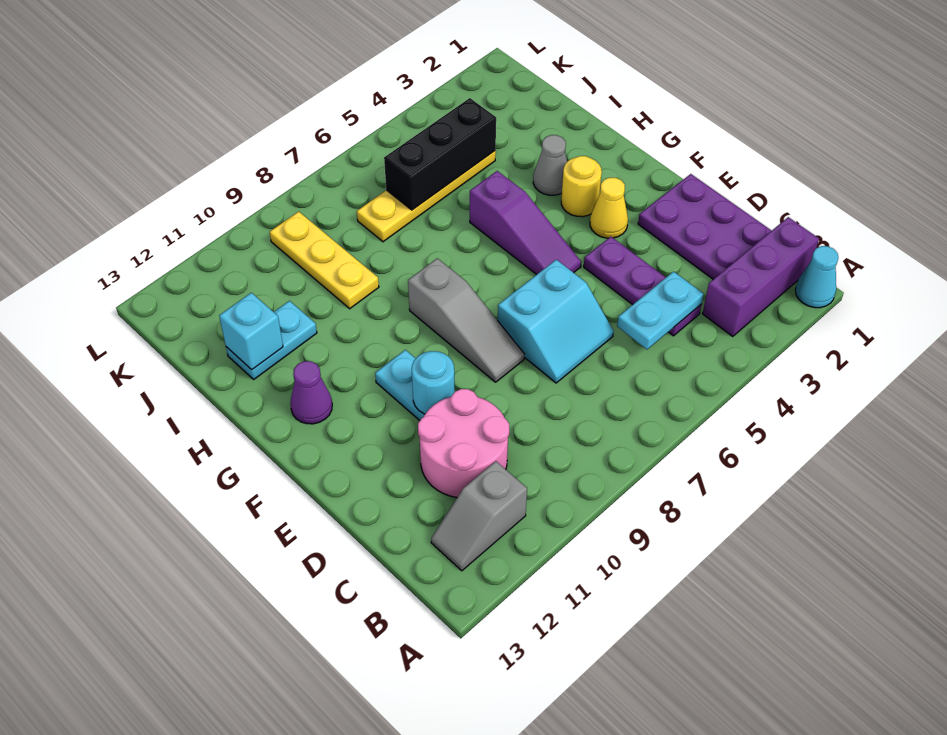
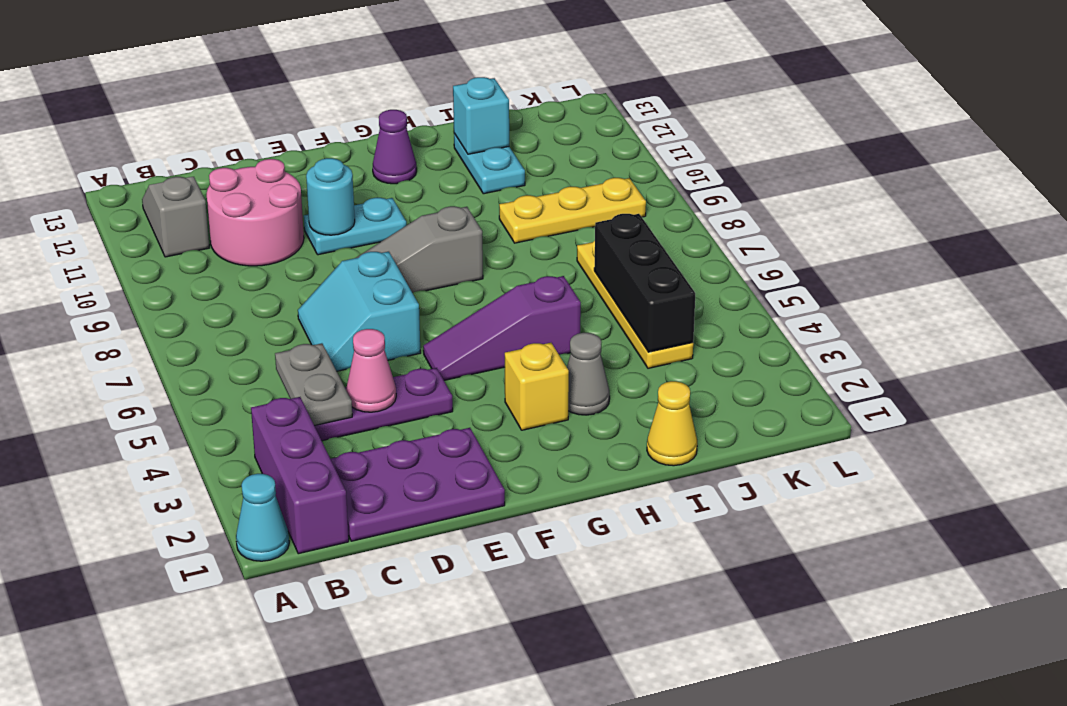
cyan plate C4:C5 level 2 -> grey plate C4:C5 level 2
none -> pink cone D4 level 2
yellow cone F3 level 1 -> yellow cone I1 level 1
yellow round brick G3 level 1 -> yellow brick G3 level 1

